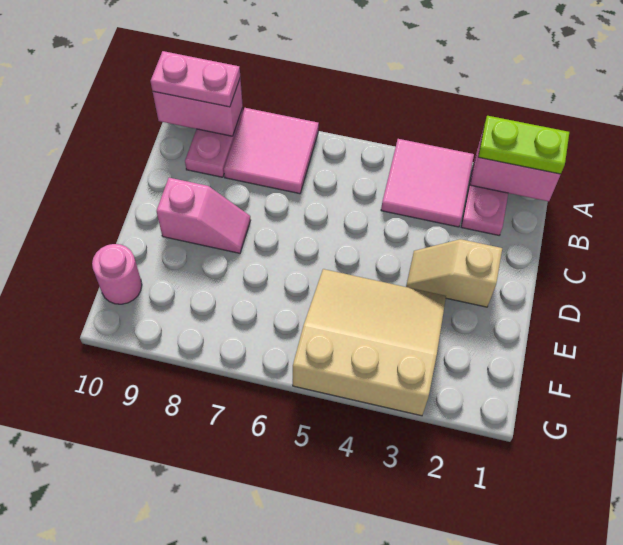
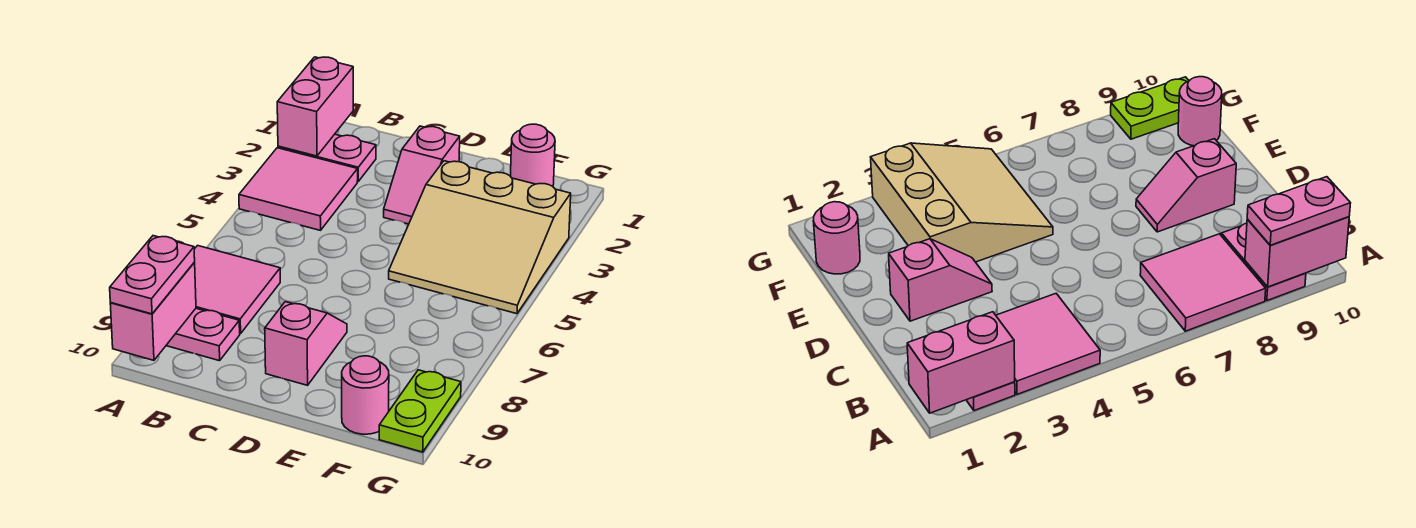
lime plate A1:A2 level 3 -> lime plate G9:G10 level 1
tan slope D2:D3 level 1 top 2 -> pink slope D2:D3 level 1 top 2
tan slope E3:G5 level 1 top G -> tan slope E3:G5 level 1 top 3
none -> pink round brick F1 level 1

